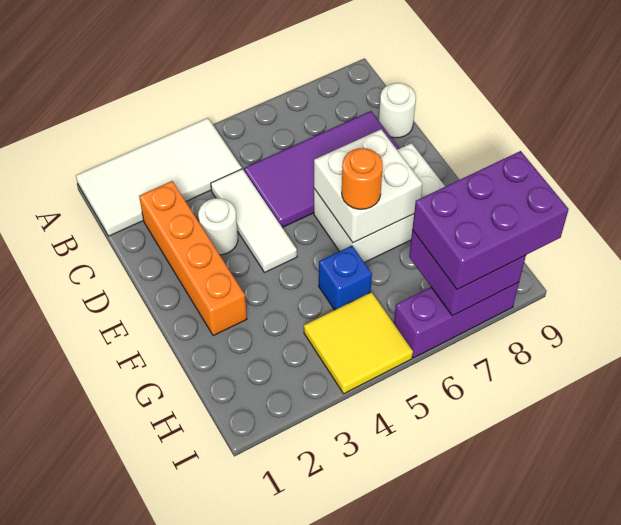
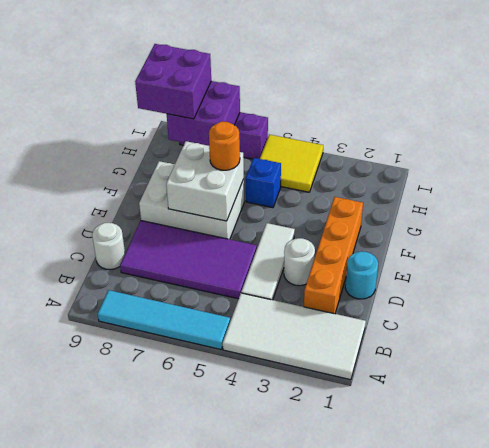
none -> cyan tile A5:A8 level 1
none -> cyan round brick D1 level 1
purple brick H7:I9 level 3 -> purple brick H8:I9 level 3

